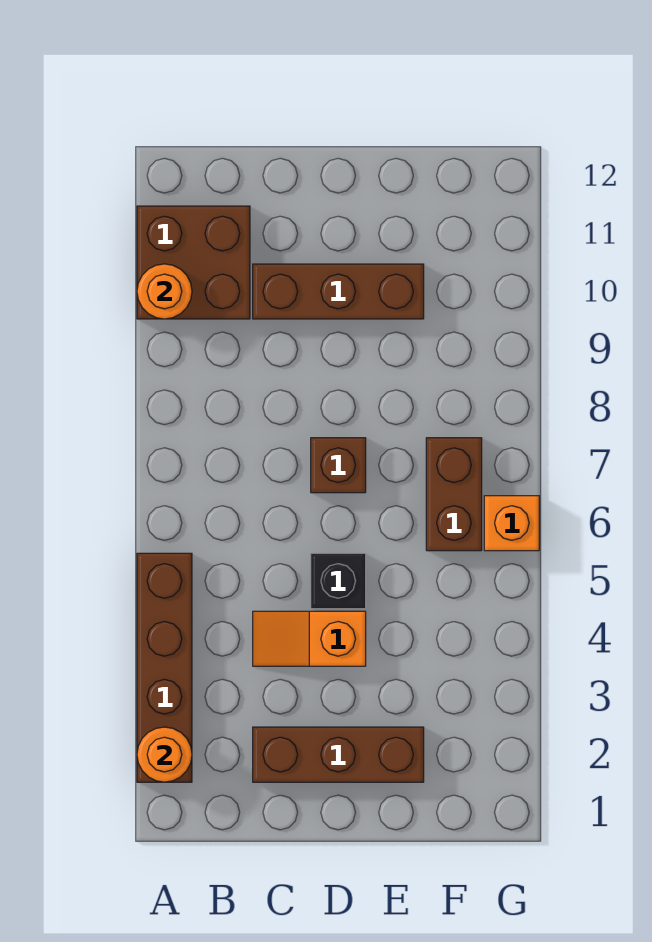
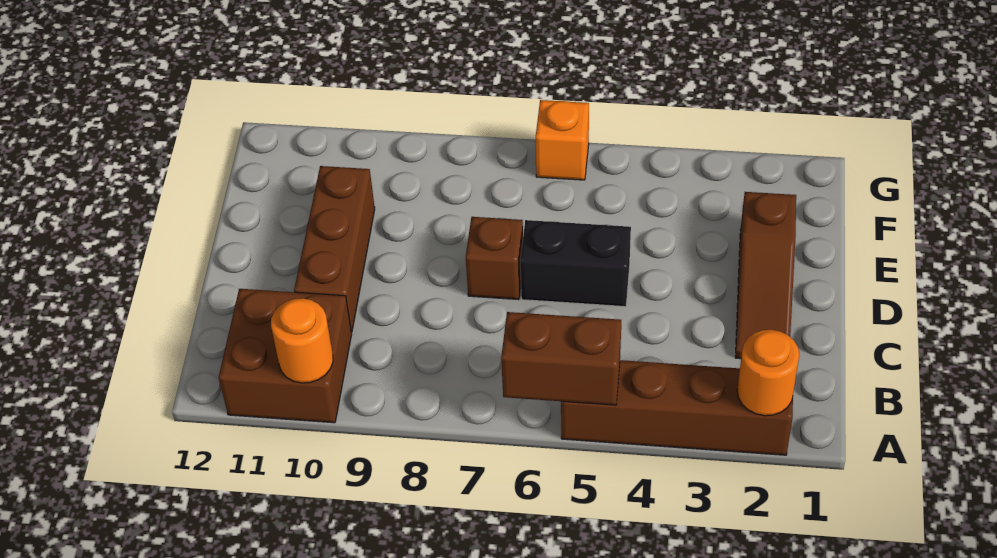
brown brick C2:E2 level 1 -> brown slope C2:E2 level 1 top E
orange slope C4:D4 level 1 top D -> none
black brick D5 level 1 -> black brick D5:D6 level 1
brown brick F6:F7 level 1 -> brown brick A5:A6 level 2

